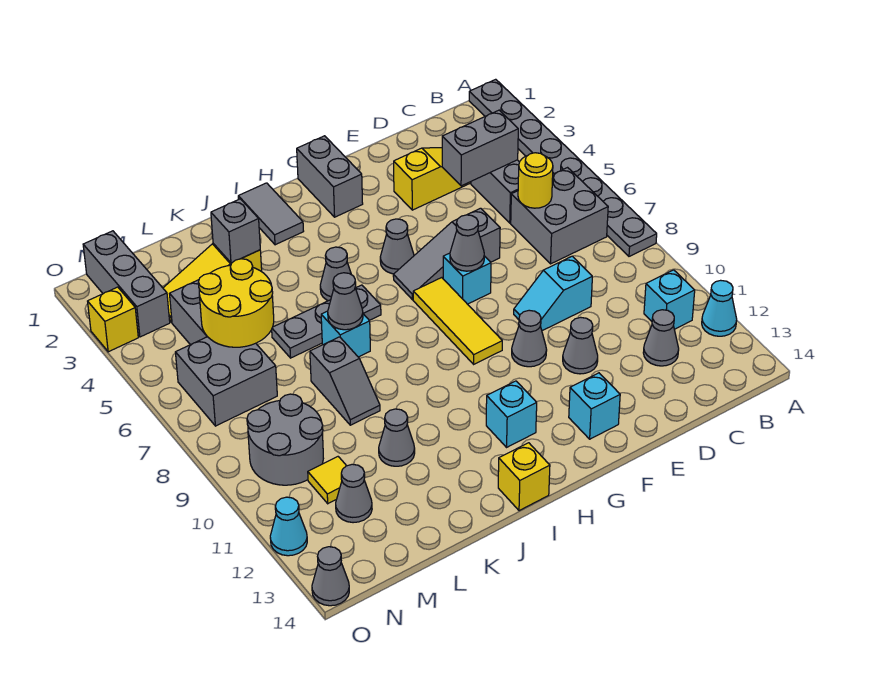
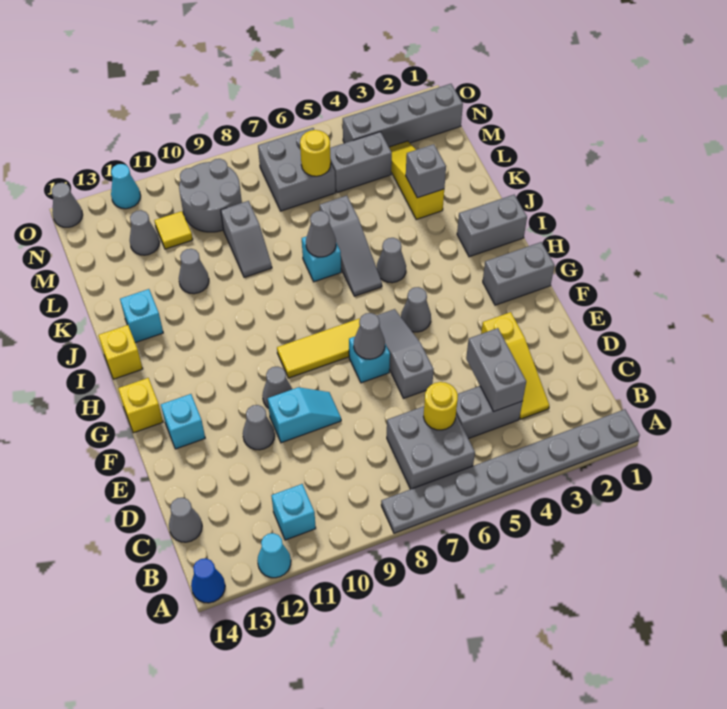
none -> blue cone A14 level 1
grey cone C12 level 1 -> grey cone C14 level 1
cyan slope D9:E9 level 1 top D -> cyan slope E9:E10 level 1 top 10
cyan brick H12 level 1 -> cyan brick J13 level 1
grey tile I1:I2 level 1 -> grey brick I1:I2 level 1
grey plate I6:K6 level 1 -> grey slope I6:K6 level 1 top K
grey slope K8:K9 level 1 top 8 -> grey slope K9:L9 level 1 top L
yellow round brick L5:M6 level 2 -> yellow round brick M6 level 2
grey brick N1:N3 level 1 -> grey brick N1:N4 level 1
yellow brick O3 level 1 -> yellow brick G14 level 1

